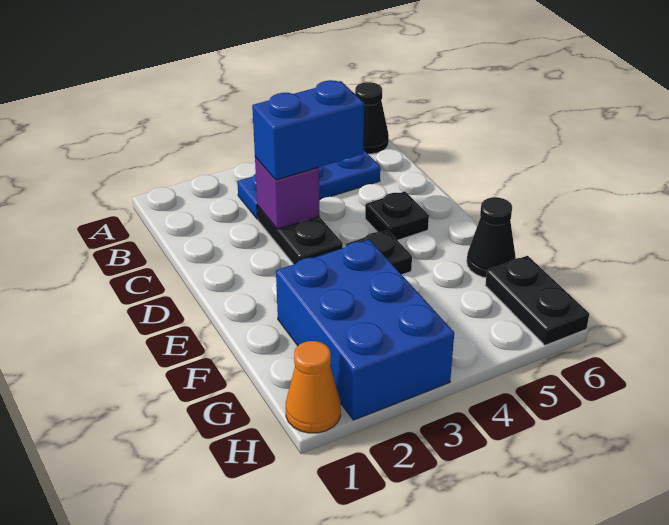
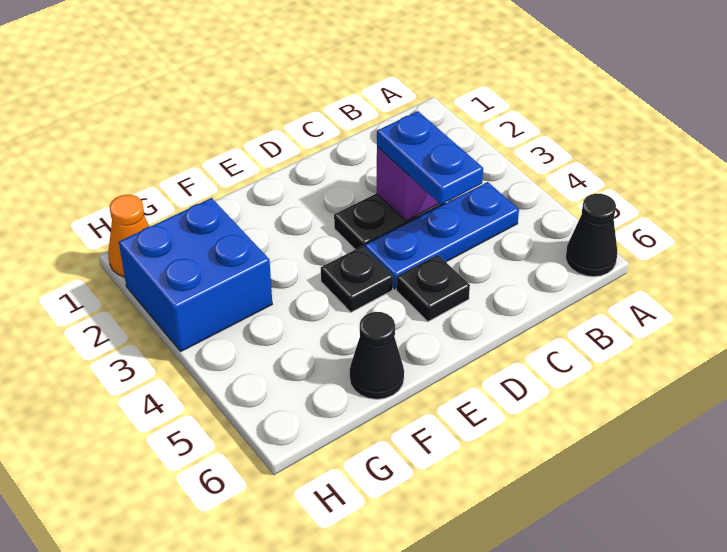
blue plate B3:B5 level 1 -> blue plate B4:D4 level 1
blue brick C3:C4 level 3 -> blue plate C3:C4 level 3
blue brick F2:H3 level 1 -> blue brick G2:H3 level 1
black plate G6:H6 level 1 -> none

